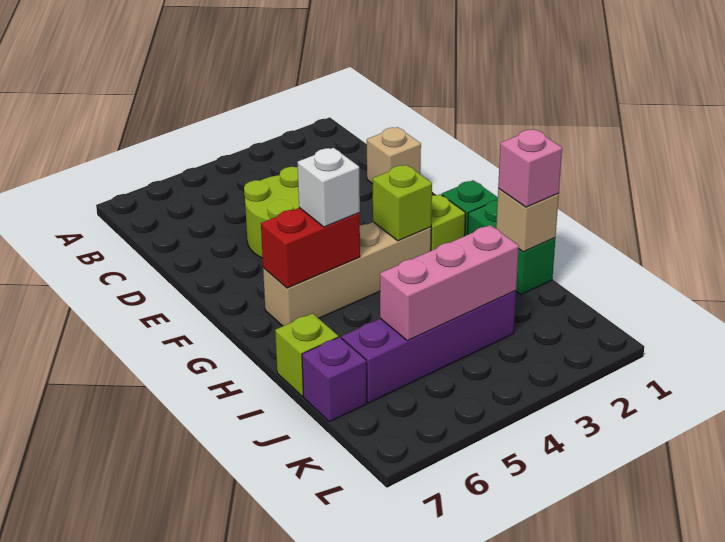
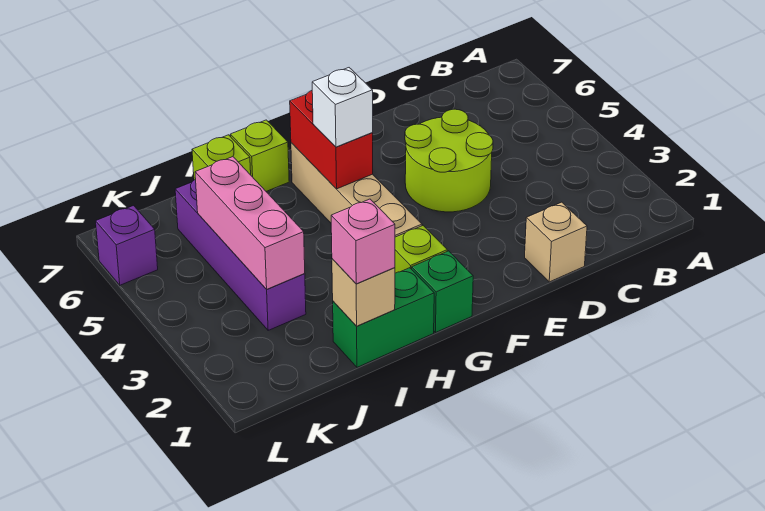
lime brick G3 level 2 -> lime brick H7 level 1
purple brick J7 level 1 -> purple brick L6 level 1

